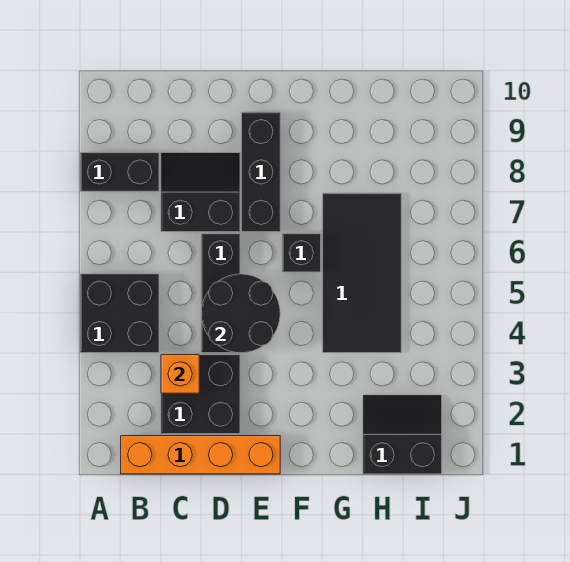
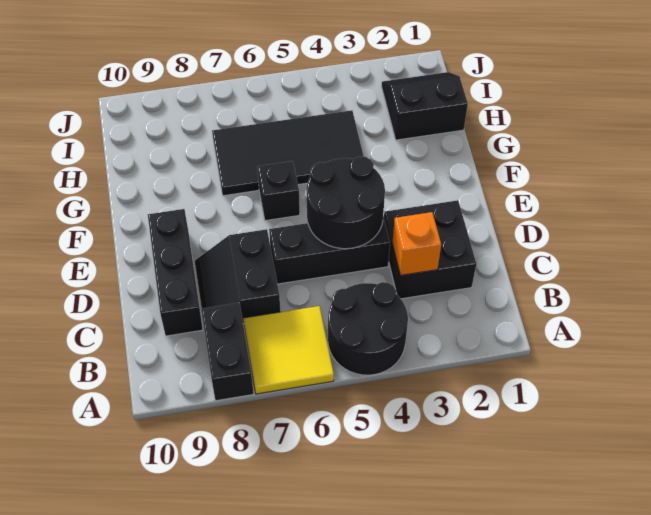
black brick A4:B5 level 1 -> black round brick A4:B5 level 1
none -> yellow tile A6:B7 level 1
orange brick B1:E1 level 1 -> none
black brick E7:E9 level 1 -> black brick C9:E9 level 1
black slope H1:I2 level 1 top 1 -> black slope H1:I2 level 1 top H

